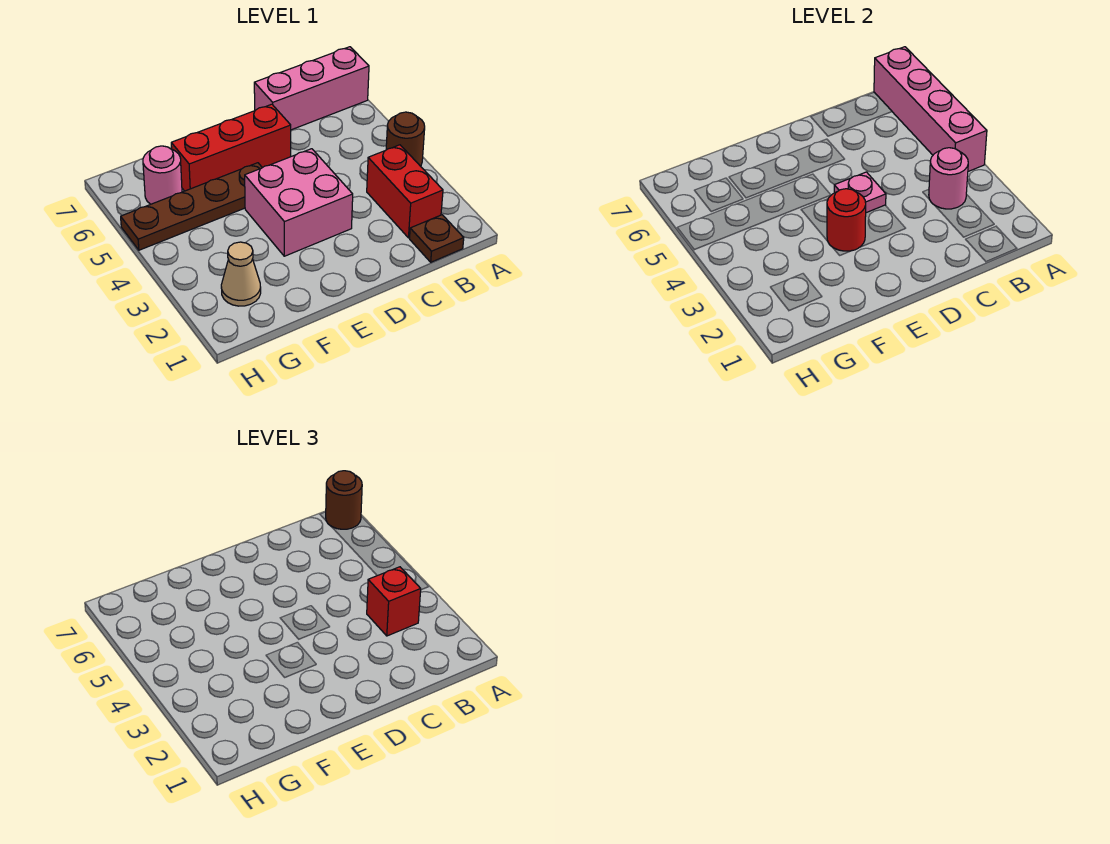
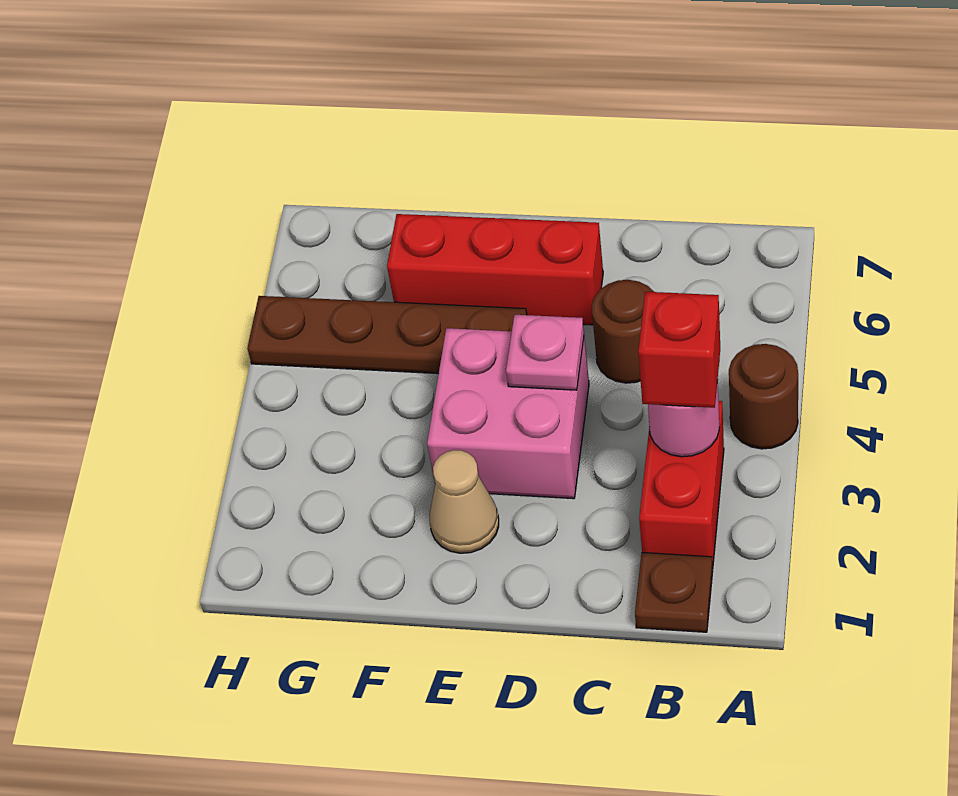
pink brick A4:A7 level 2 -> none
pink brick A7:C7 level 1 -> none
brown round brick A7 level 3 -> brown round brick C5 level 1
red round brick E3 level 2 -> none
tan cone G2 level 1 -> tan cone E2 level 1
pink round brick G6 level 1 -> none

